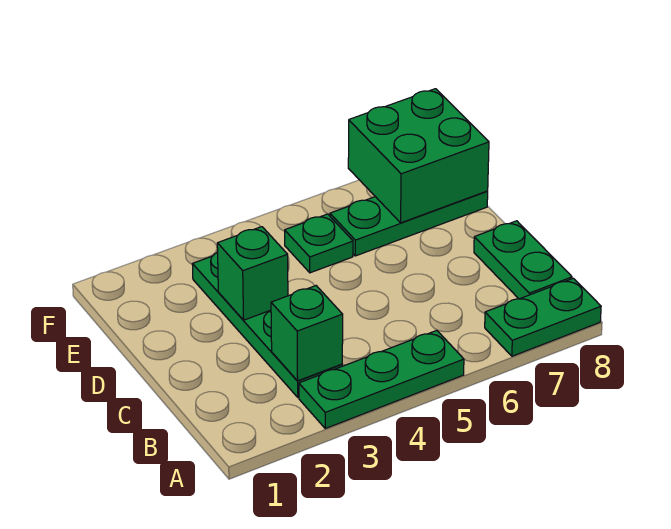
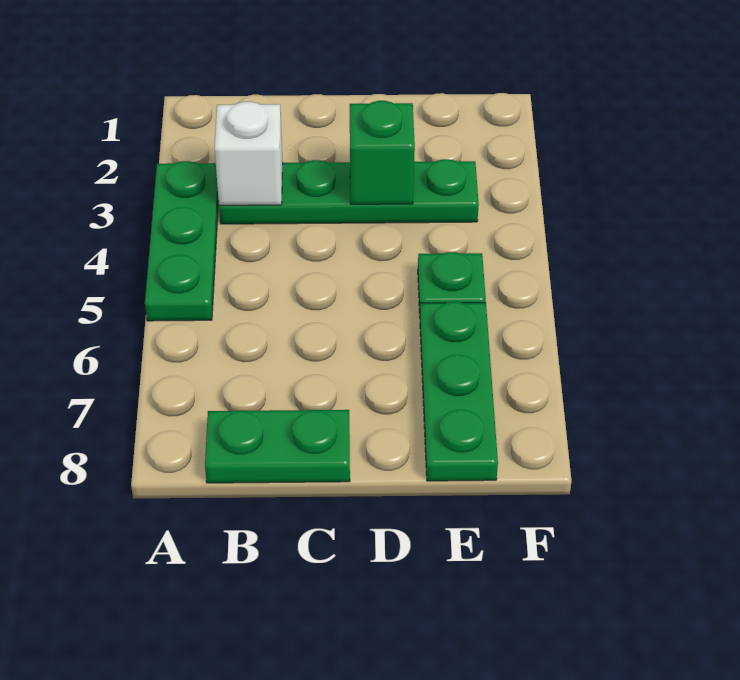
green plate A7:A8 level 1 -> none
green brick B3 level 2 -> white brick B3 level 2
green brick E7:F8 level 2 -> none

